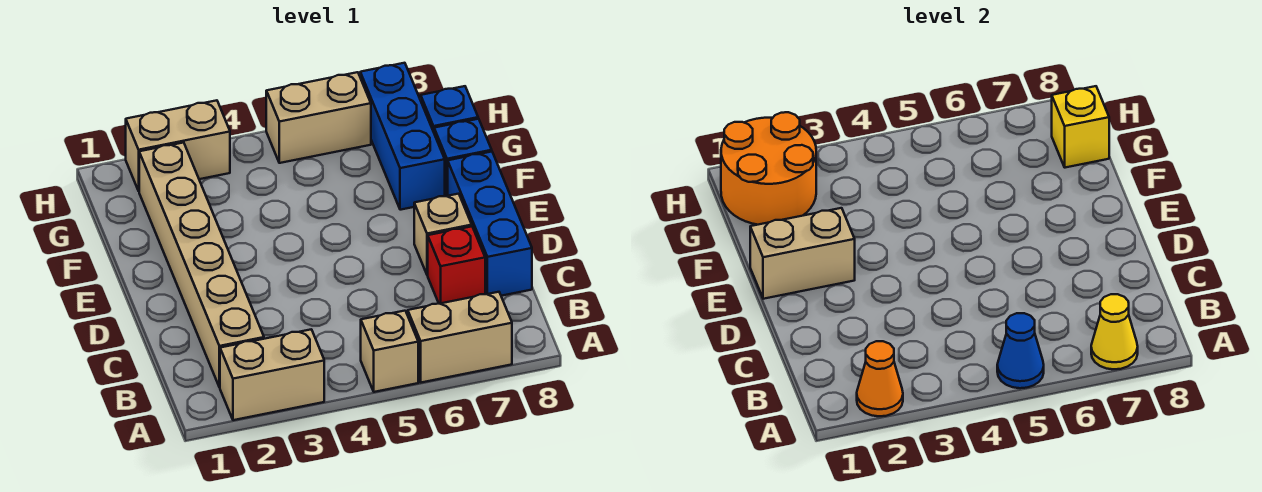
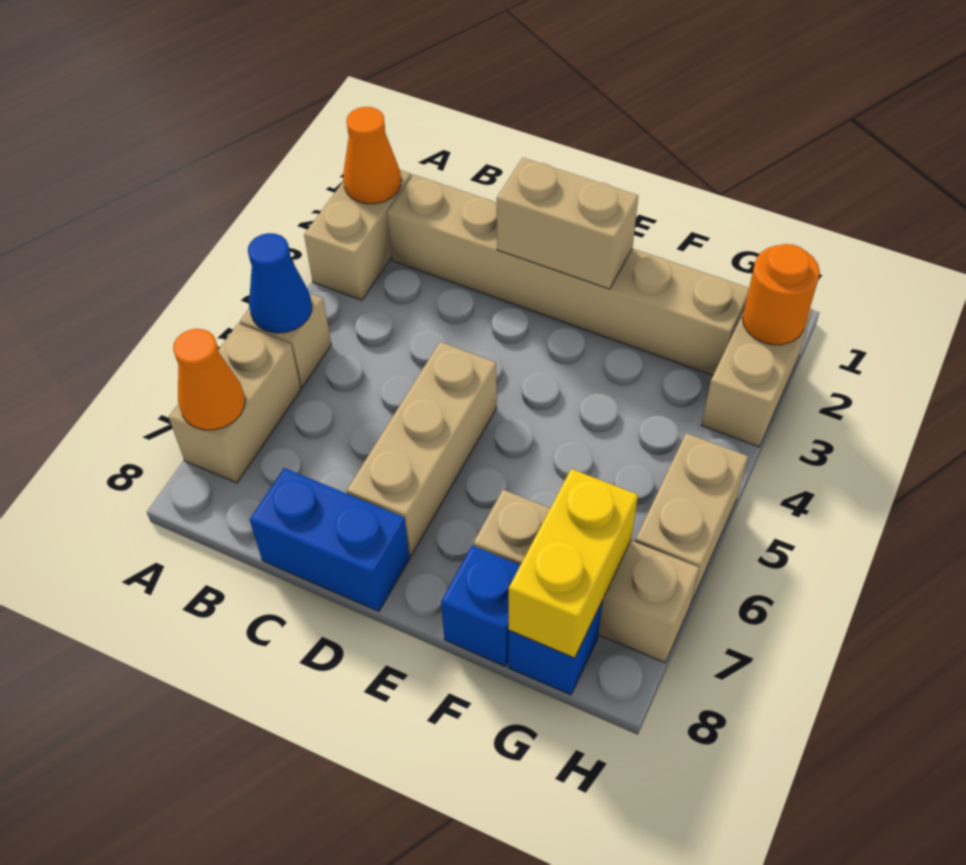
yellow cone A7 level 2 -> orange cone A7 level 2
red brick C7 level 1 -> none
blue brick C8:E8 level 1 -> blue brick C8:D8 level 1
tan brick D7 level 1 -> tan brick D5:D7 level 1
tan brick E1:E2 level 2 -> tan brick D2:E2 level 2
blue brick F7:H7 level 1 -> tan brick F7:H7 level 1
orange round brick G1:H2 level 2 -> orange round brick H2 level 2
yellow brick G8 level 2 -> yellow brick G7:G8 level 2

